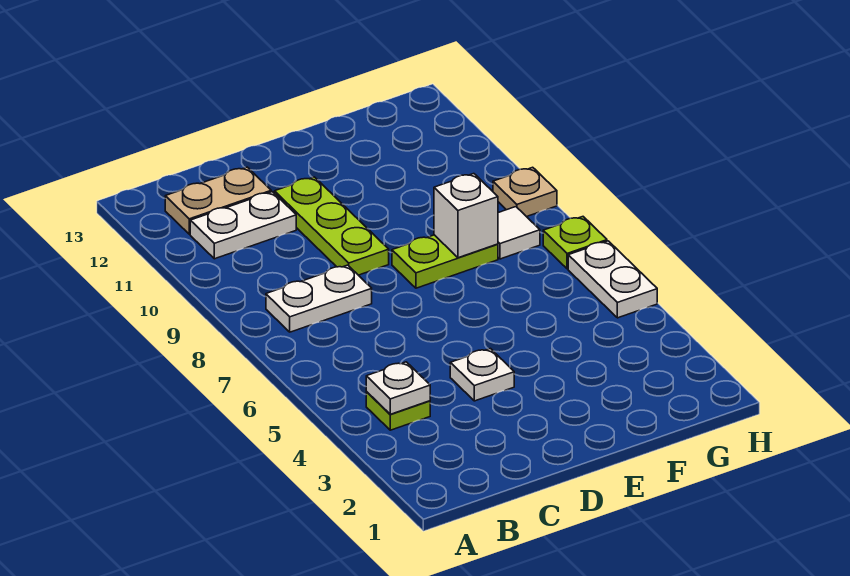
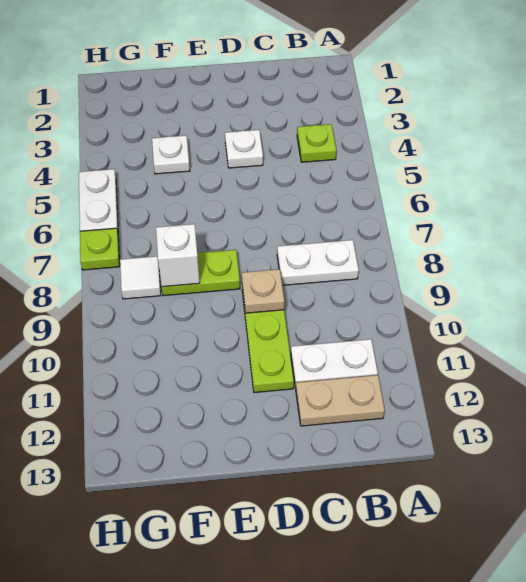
white plate B4 level 2 -> white plate F4 level 1
tan plate H9 level 1 -> tan plate D9 level 2

